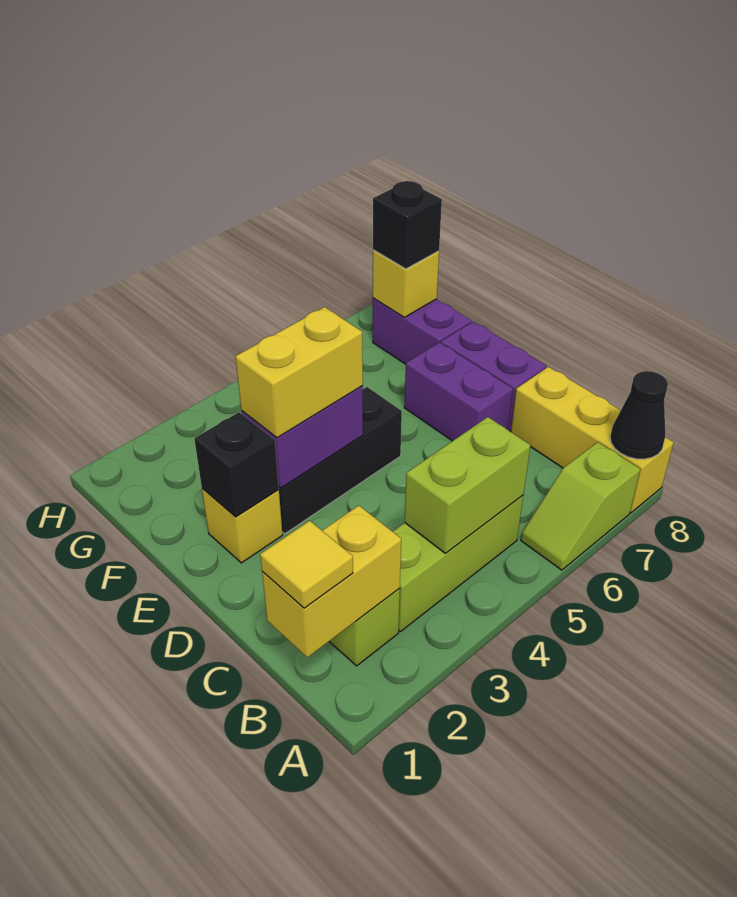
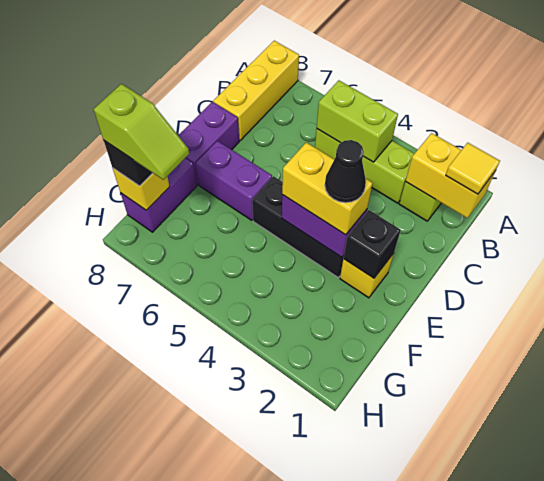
lime slope A6:A7 level 1 top 7 -> lime slope G7:G8 level 4 top 8
black cone A8 level 2 -> black cone E3 level 4
purple brick D7:E7 level 1 -> purple brick E6:E7 level 1

